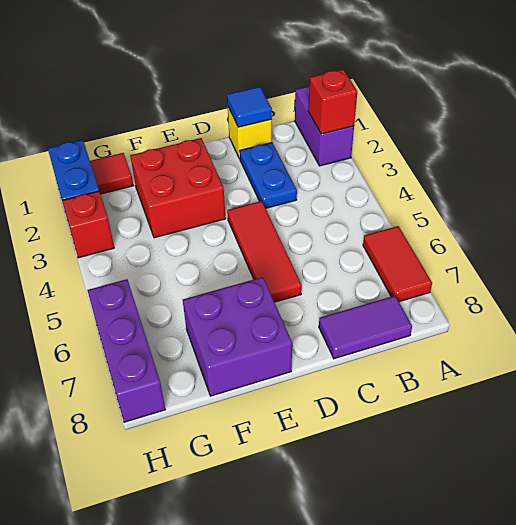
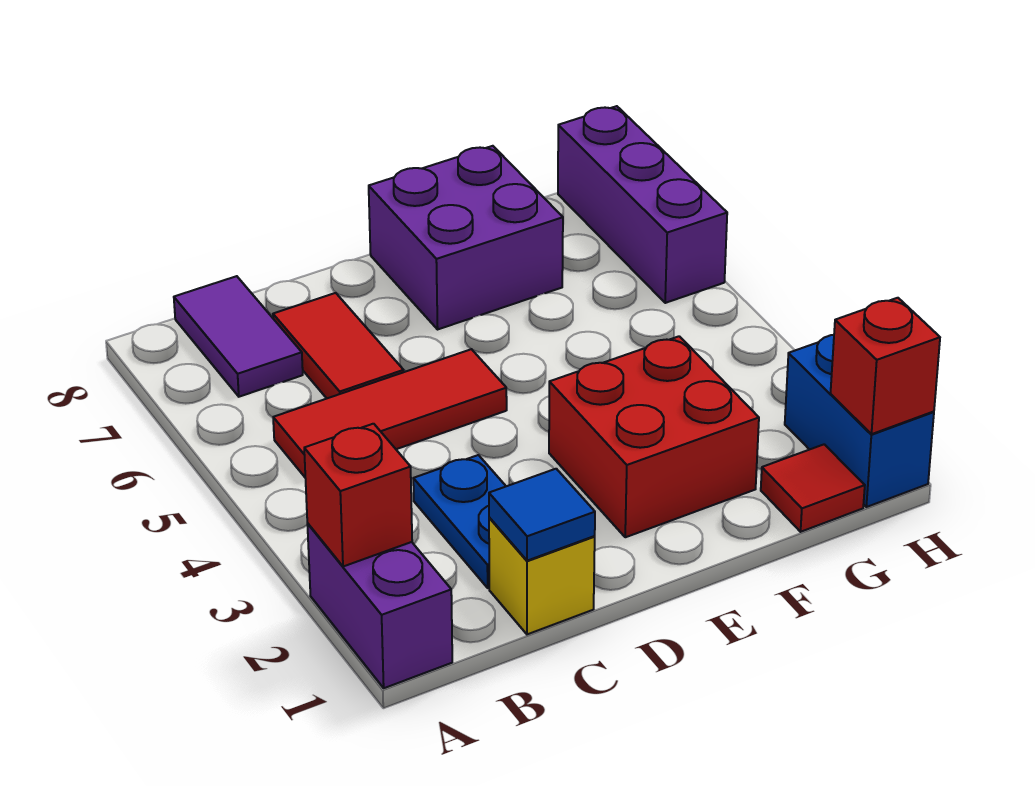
red tile A6:A7 level 1 -> red tile C6:C7 level 1
purple tile B8:C8 level 1 -> purple tile B7:B8 level 1
red tile D4:D6 level 1 -> red tile B5:D5 level 1
red brick H3 level 1 -> red brick H1 level 2

